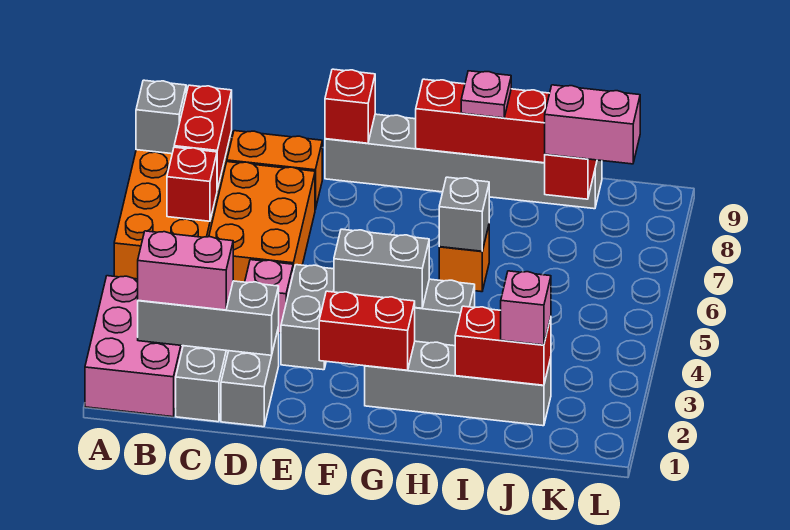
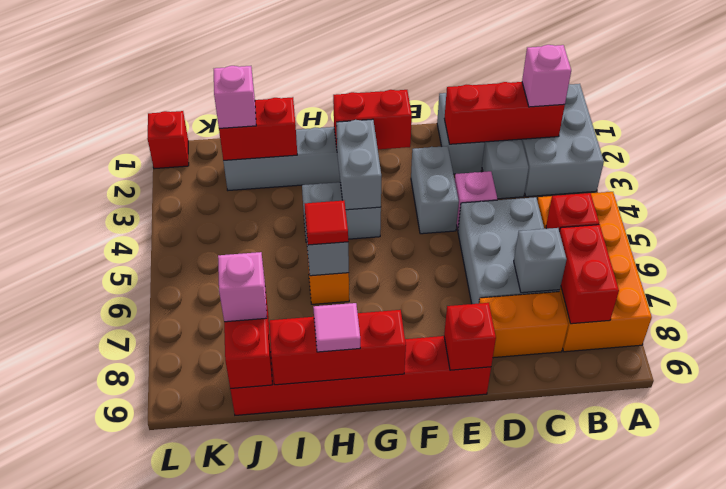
pink brick A1:B3 level 1 -> grey brick A1:B3 level 1
grey brick A8 level 2 -> grey brick C7 level 2
grey brick B2:D2 level 2 -> red brick B2:D2 level 2
pink brick B2:C2 level 3 -> pink brick B2 level 3
orange brick C5:D7 level 1 -> grey brick C5:D7 level 1
grey brick E9:J9 level 1 -> red brick E9:J9 level 1
grey brick F4:G4 level 2 -> grey brick G3:G4 level 2
none -> red tile H6 level 3
pink plate H9 level 3 -> pink tile H9 level 3
pink brick J8:K8 level 3 -> pink brick J8 level 3
none -> red brick L1 level 1

